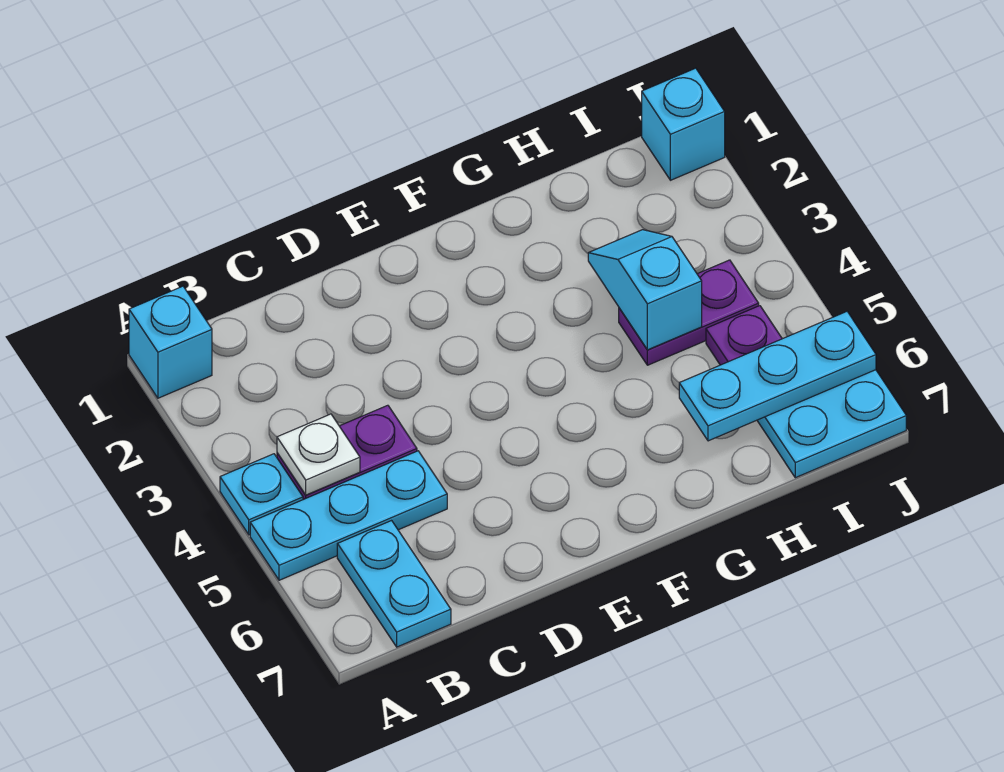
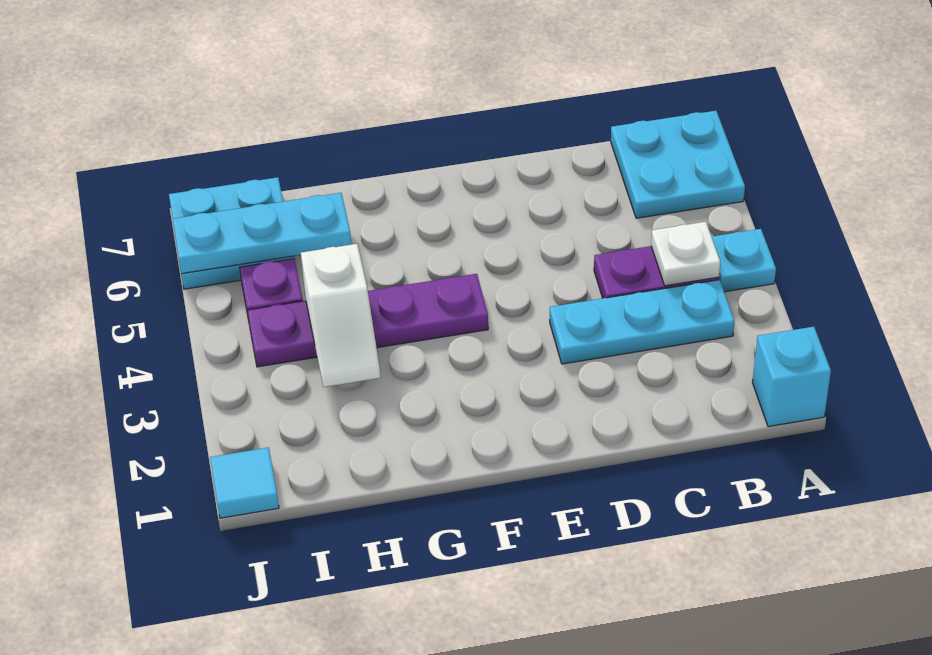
cyan plate A5:C5 level 1 -> cyan plate B3:D3 level 1
cyan plate B6:B7 level 1 -> cyan plate A6:B7 level 1
cyan slope H3:H4 level 2 top 4 -> white slope H3:H4 level 2 top 4
purple plate H4:I4 level 1 -> purple plate F4:I4 level 1
cyan brick J1 level 1 -> cyan tile J1 level 1

